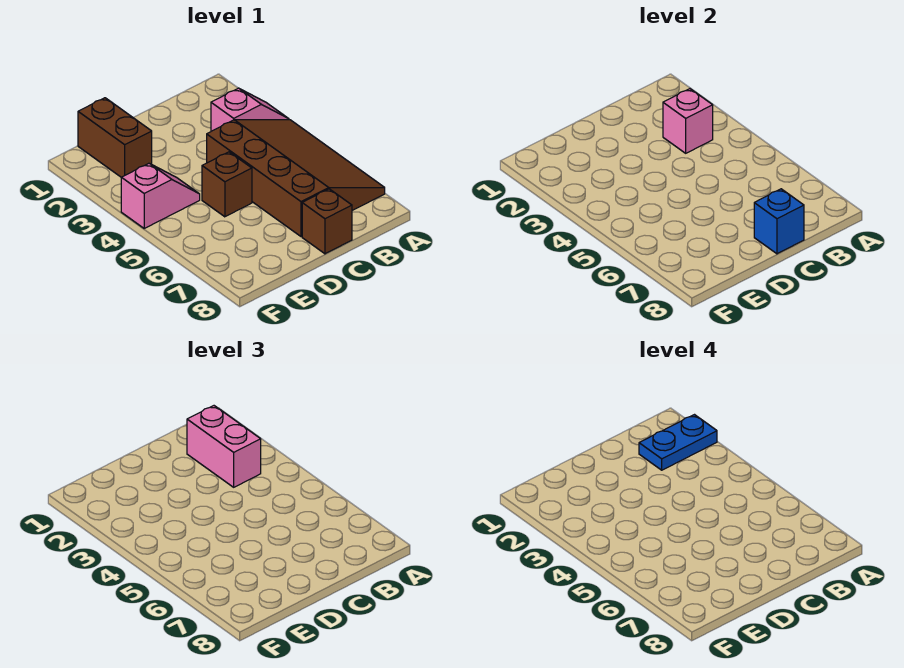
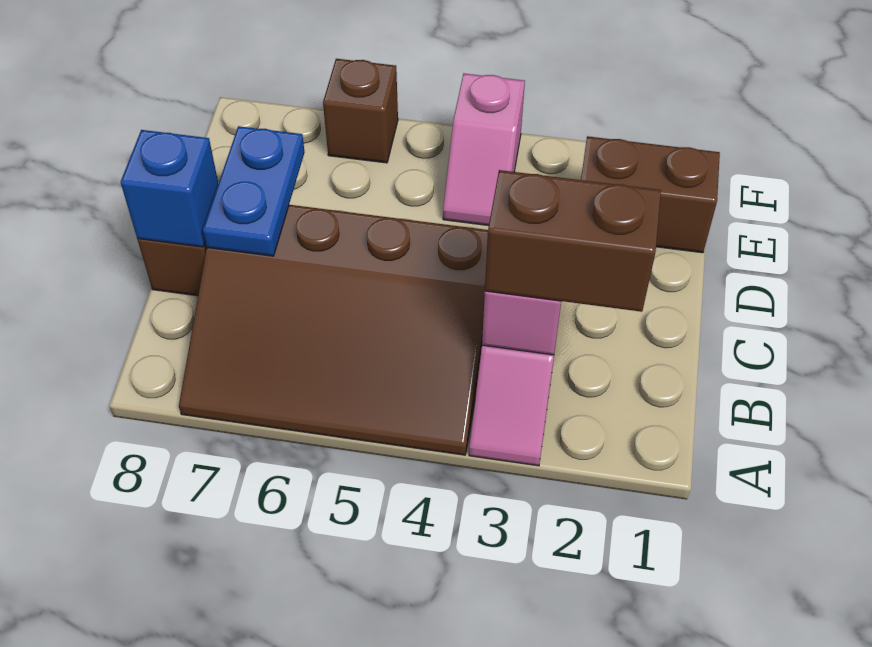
blue plate A2:B2 level 4 -> blue plate C7:D7 level 2
pink brick B2:B3 level 3 -> brown brick B2:B3 level 3
brown brick D5 level 1 -> brown brick F6 level 1

